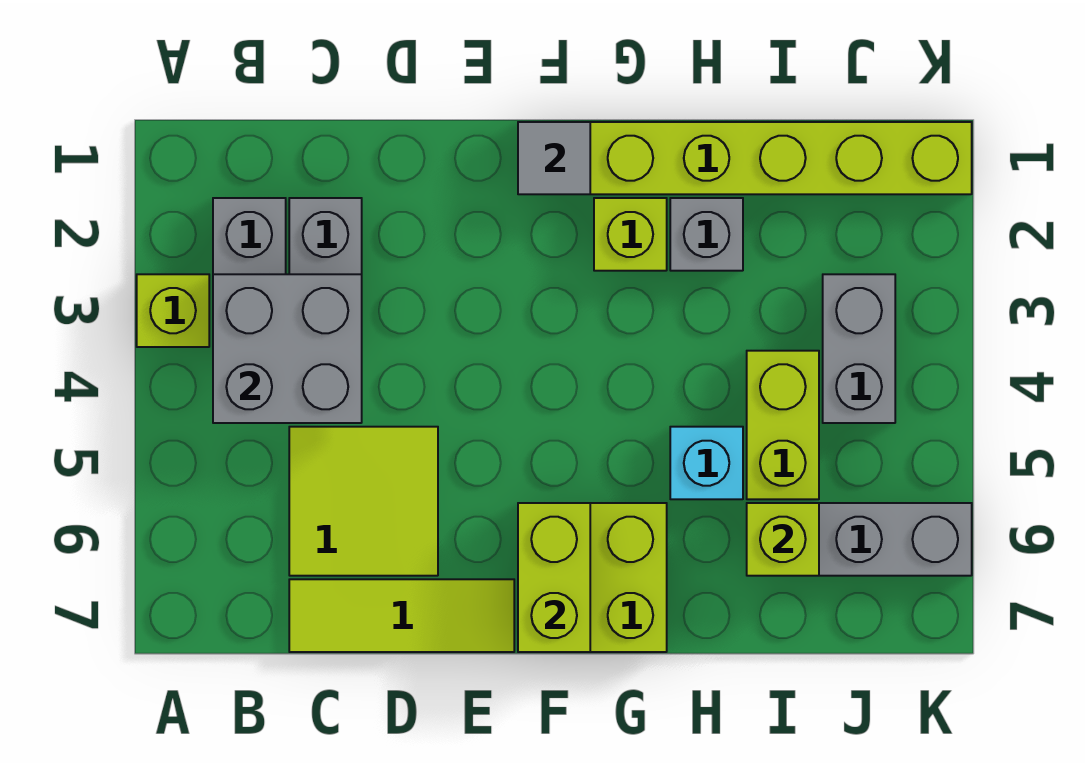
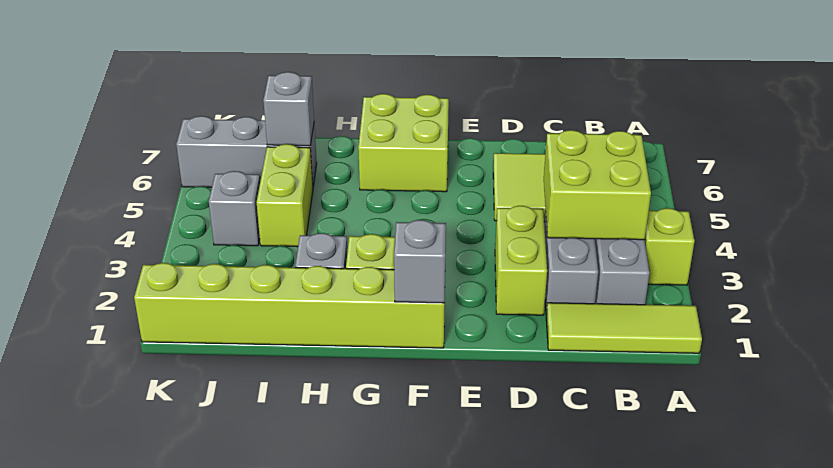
grey brick B3:C4 level 2 -> lime brick B3:C4 level 2
lime tile C7:E7 level 1 -> lime tile A1:C1 level 1
grey tile F1 level 2 -> grey brick F1 level 2
lime brick F6:F7 level 2 -> lime brick D2:D3 level 1
cyan brick H5 level 1 -> none
lime brick I6 level 2 -> grey brick I6 level 2
grey brick J3:J4 level 1 -> grey brick J4 level 1

